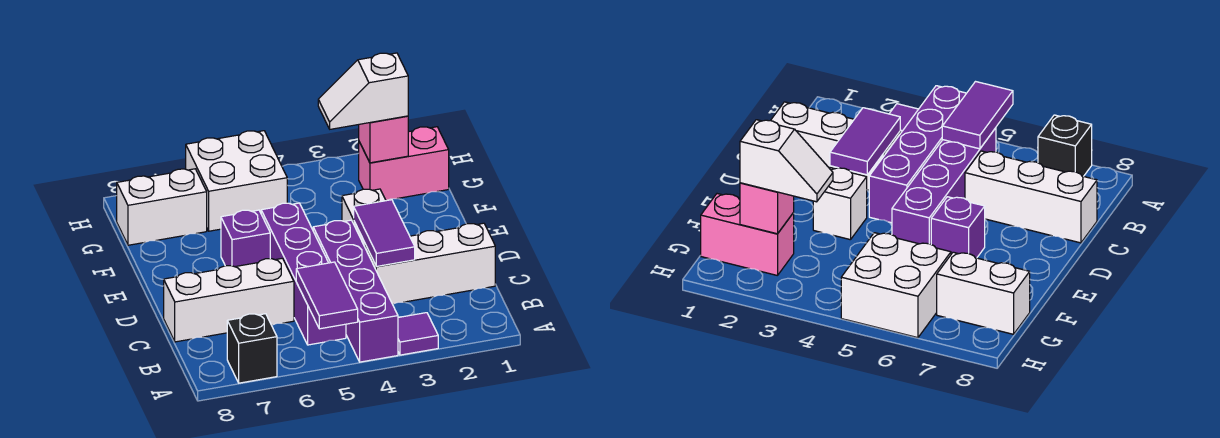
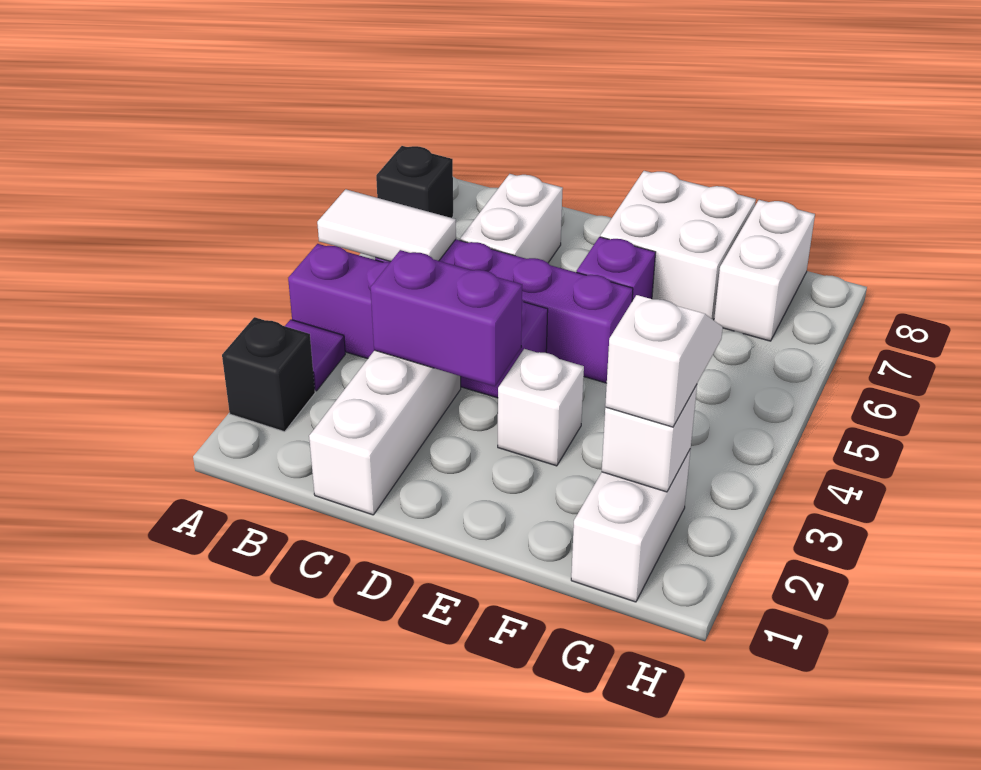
none -> black brick A2 level 1
purple tile A5:B5 level 2 -> white tile A5:B5 level 2
purple tile C3:D3 level 2 -> purple brick C3:D3 level 2
white brick C6:C8 level 1 -> white brick C6:C7 level 1
pink brick G1:G2 level 1 -> white brick G1:G2 level 1
pink brick G2 level 2 -> white brick G2 level 2
white brick G5:H6 level 1 -> white brick E7:F8 level 1

